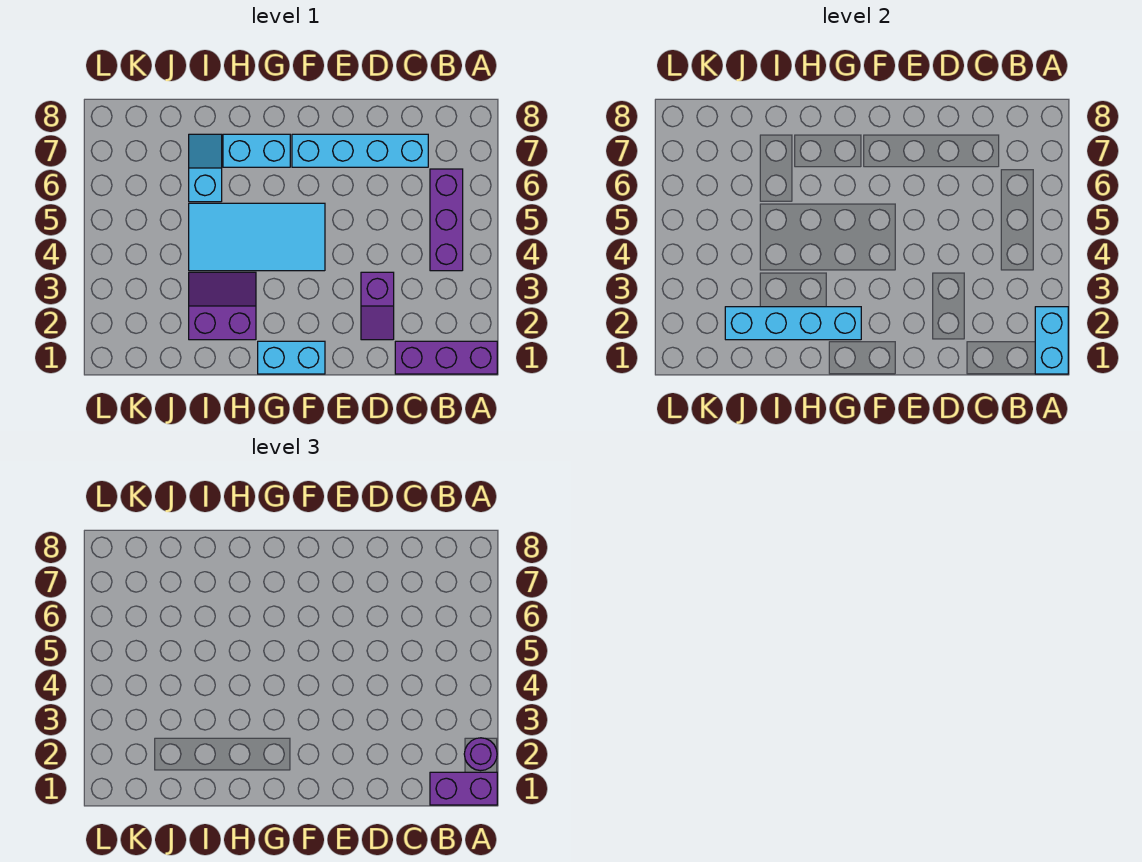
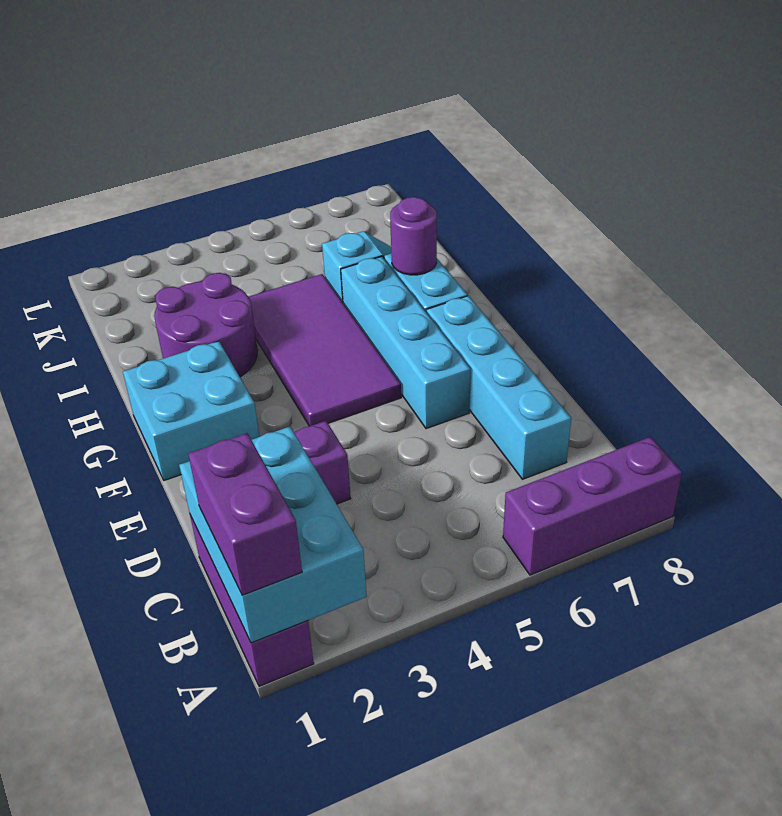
cyan brick A1:A2 level 2 -> cyan brick A1:C2 level 2
purple round brick A2 level 3 -> purple round brick H7 level 2
purple brick B4:B6 level 1 -> purple brick A6:A8 level 1
cyan brick F1:G1 level 1 -> cyan brick F1:G2 level 1
cyan tile F4:I5 level 1 -> purple tile F4:I5 level 1
cyan brick G2:J2 level 2 -> cyan brick E6:H6 level 1
purple slope H2:I3 level 1 top 2 -> purple round brick H2:I3 level 1

